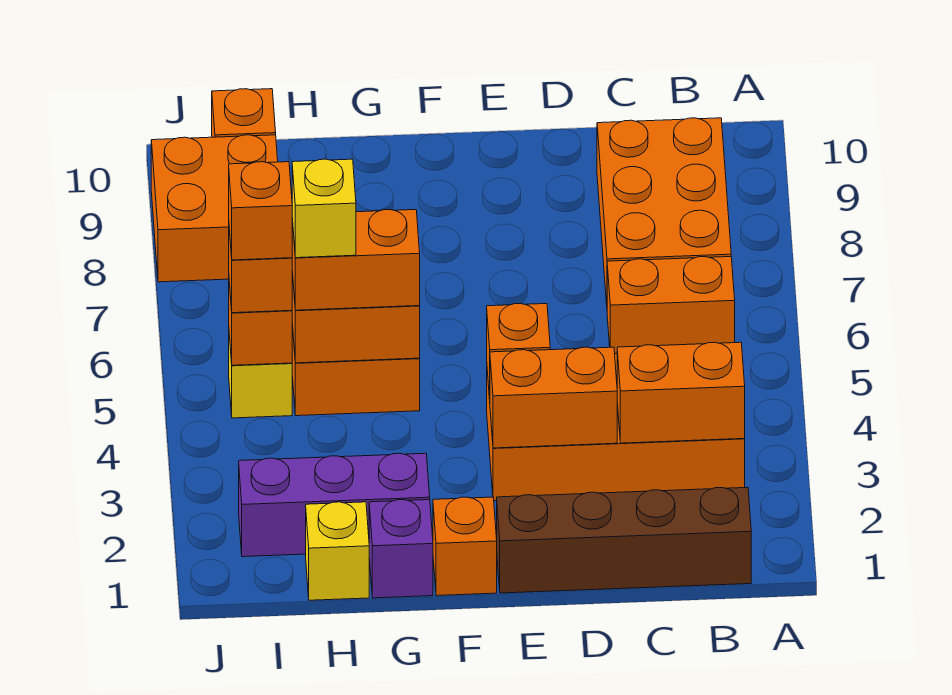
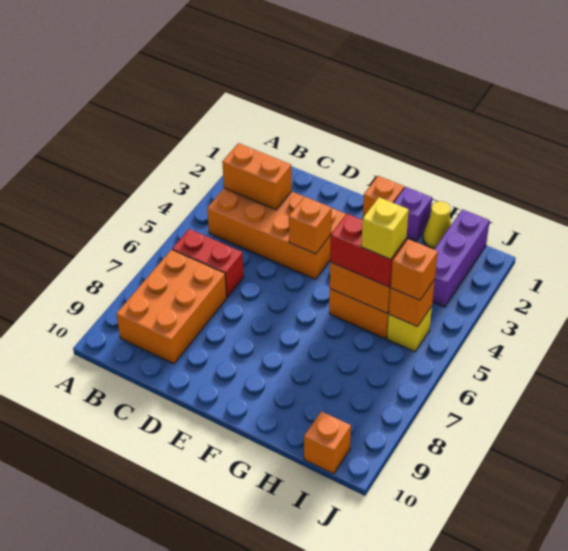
brown brick B1:E1 level 1 -> none
orange brick B6:C6 level 1 -> red brick B6:C6 level 1
orange brick D3:E3 level 2 -> none
purple brick G2:I2 level 1 -> purple brick I1:I3 level 1
orange brick G5:H5 level 3 -> red brick G5:H5 level 3
yellow brick H1 level 1 -> yellow cone H1 level 1
orange brick I5 level 4 -> none
orange brick I8:J9 level 1 -> none

